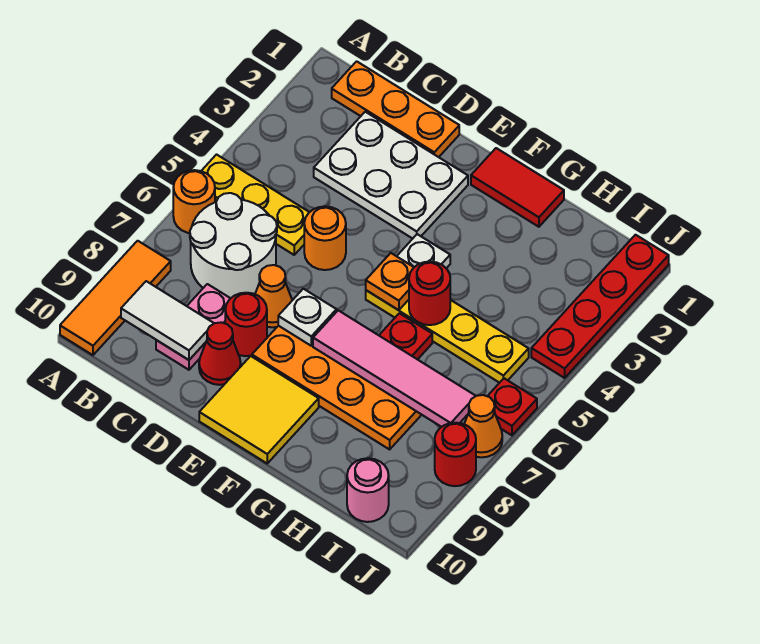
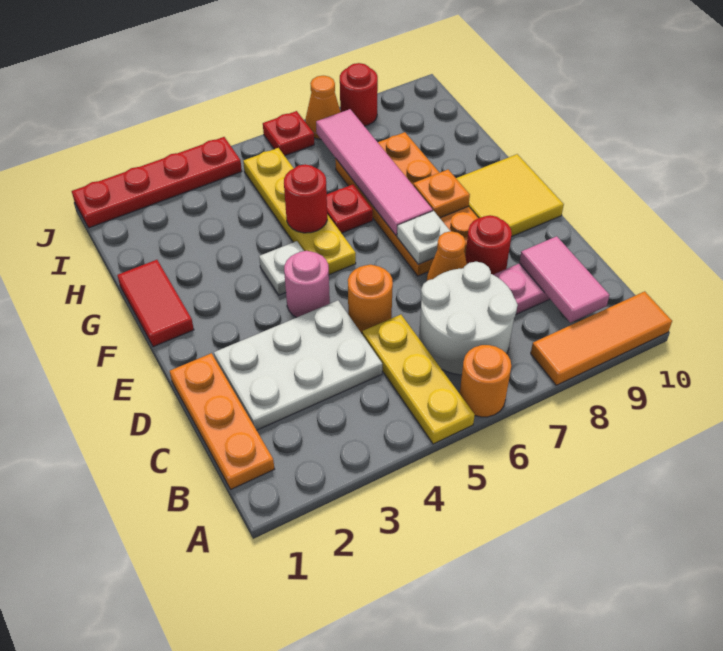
white tile B9:C9 level 2 -> pink tile B9:C9 level 2
white plate C2:E3 level 1 -> white plate C2:D4 level 1
red cone D9 level 1 -> none
orange plate F5 level 2 -> orange plate F8 level 2
pink round brick I10 level 1 -> pink round brick E4 level 1

